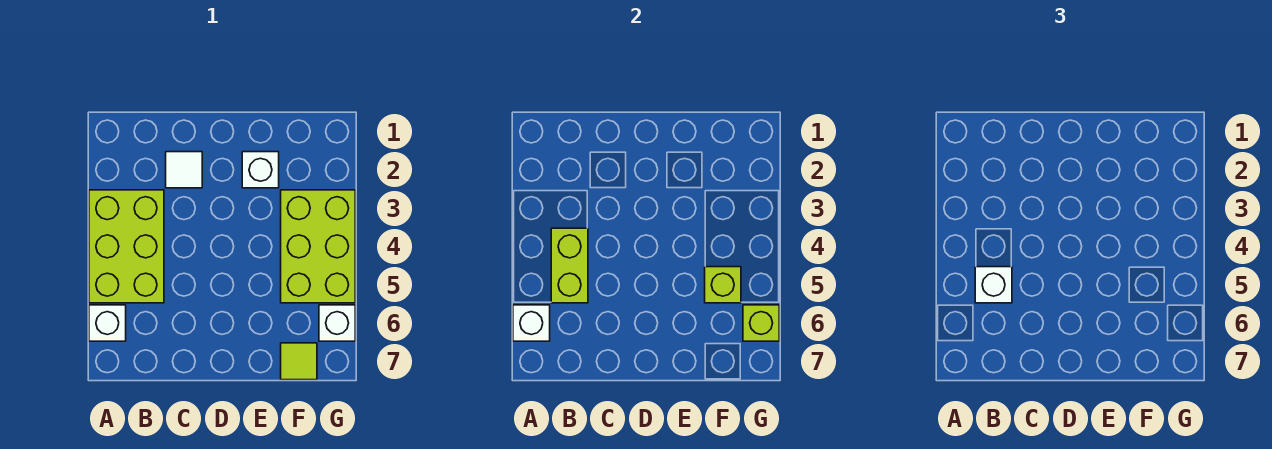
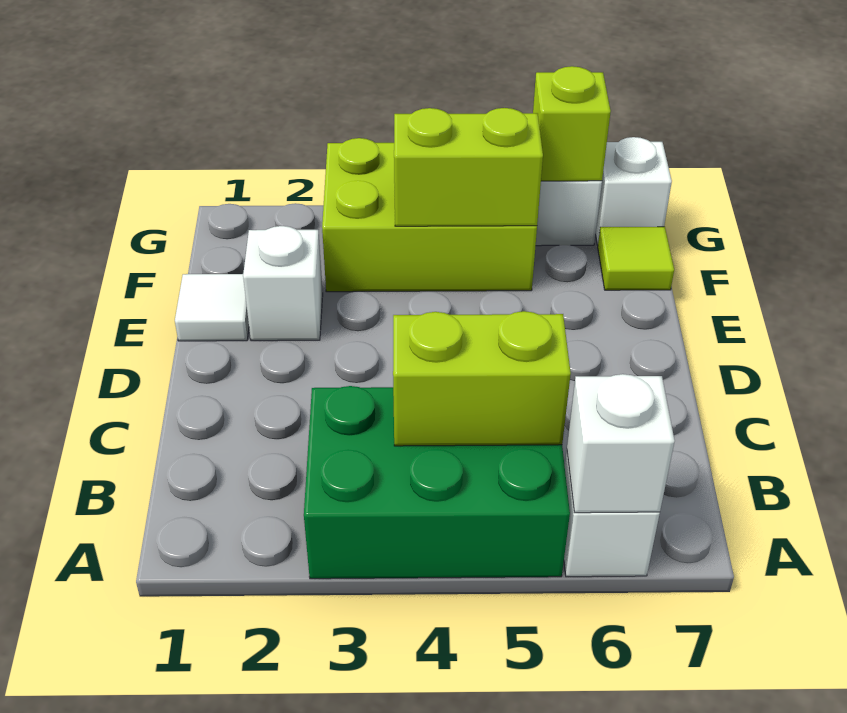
lime brick A3:B5 level 1 -> green brick A3:B5 level 1
white brick B5 level 3 -> white brick G7 level 1
white tile C2 level 1 -> white tile E1 level 1
lime brick F5 level 2 -> lime brick F4:F5 level 2

